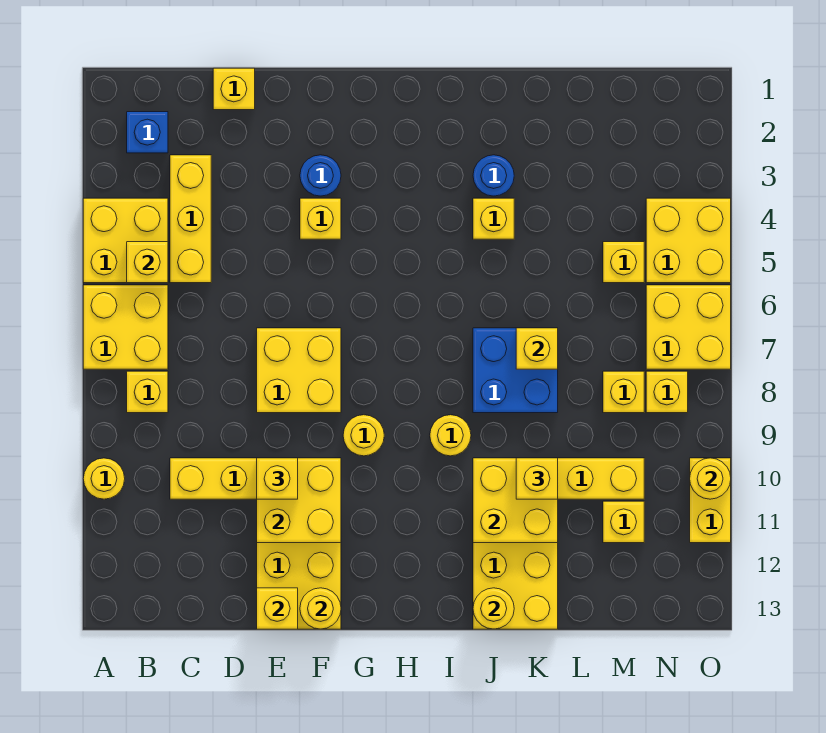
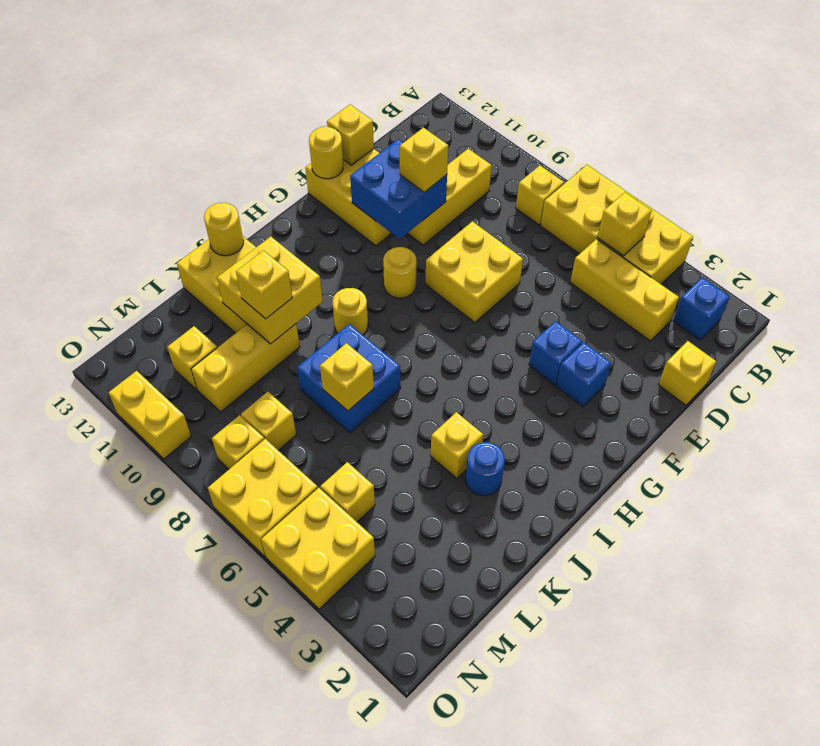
yellow round brick A10 level 1 -> none
yellow brick E10:F11 level 2 -> blue brick E10:F11 level 2
blue round brick F3 level 1 -> blue brick F3 level 1
yellow brick F4 level 1 -> blue brick F4 level 1
yellow round brick O10 level 2 -> none

